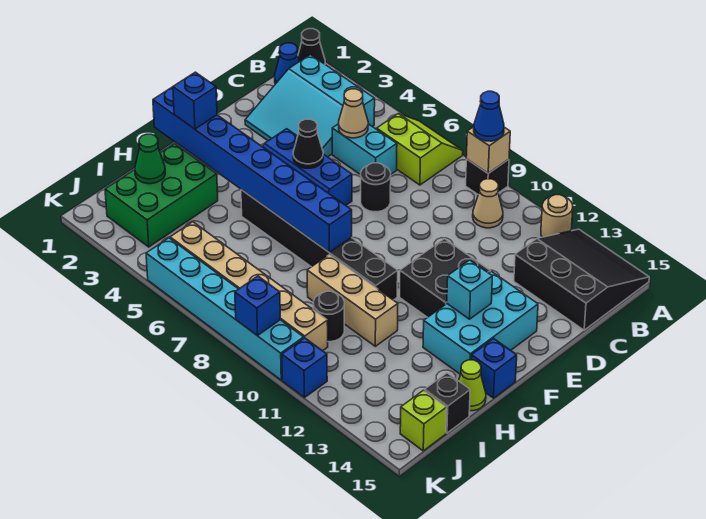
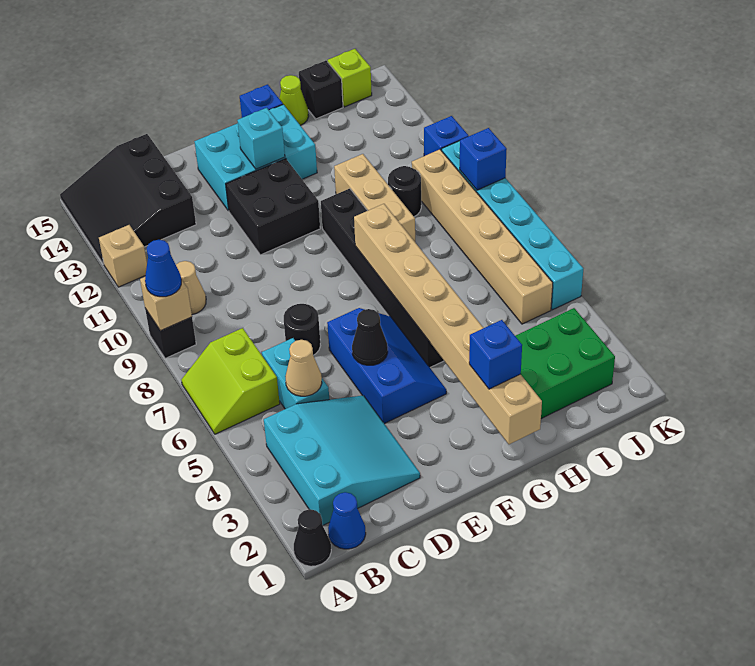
tan round brick A12 level 1 -> tan brick A12 level 1
blue brick G1:G8 level 2 -> tan brick G1:G8 level 2
green cone I2 level 2 -> none

